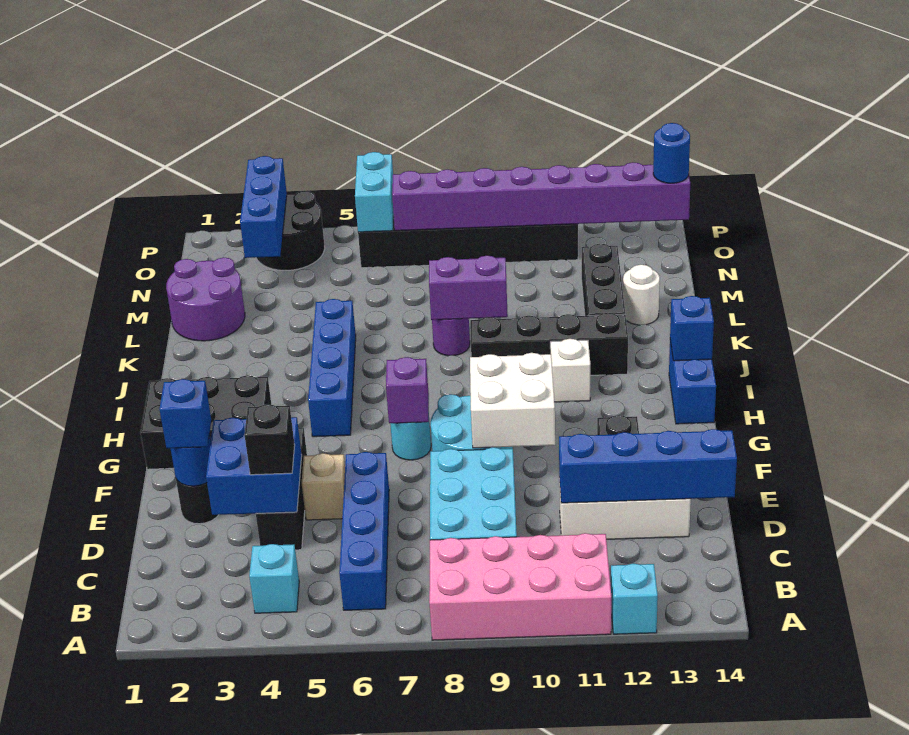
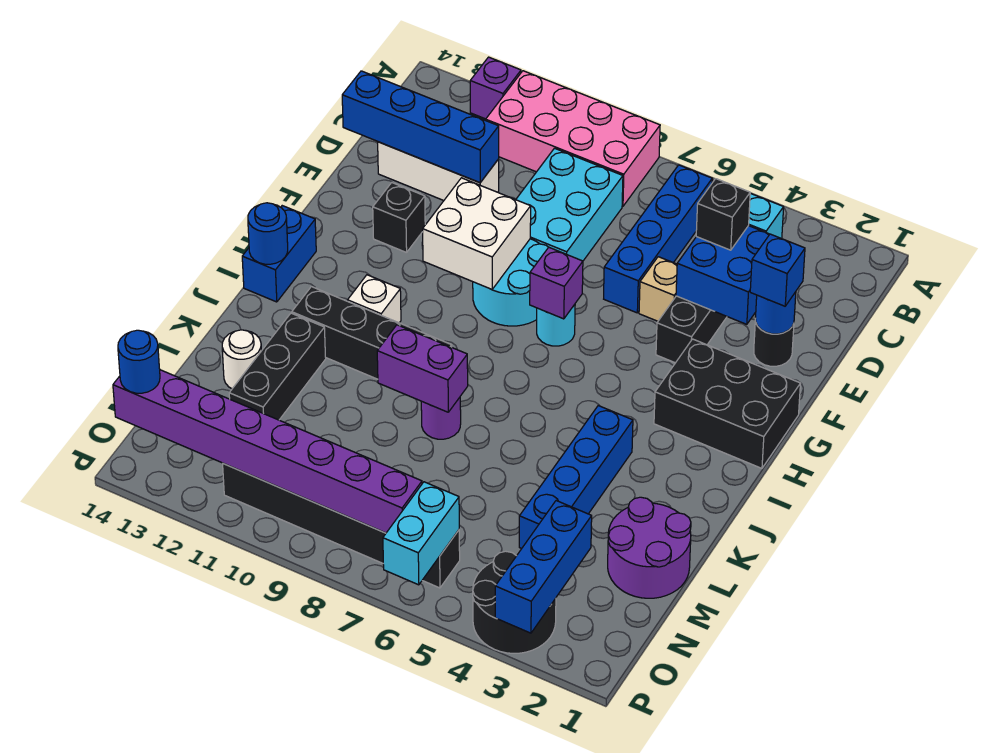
cyan brick A12 level 1 -> purple brick A12 level 1
blue brick H5:K5 level 1 -> blue brick J4:M4 level 1
blue brick I14 level 2 -> blue round brick I14 level 2

